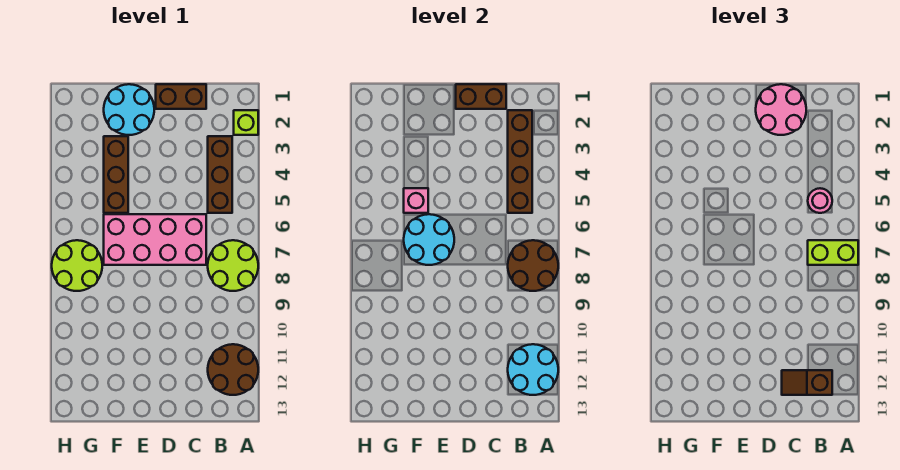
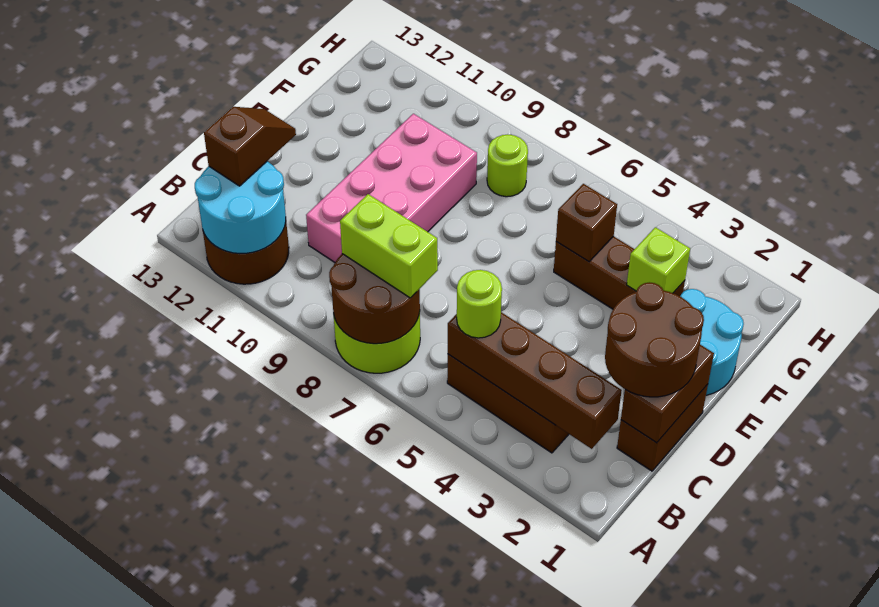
lime brick A2 level 1 -> lime brick F3 level 2
lime brick A7:B7 level 3 -> lime brick B7:B8 level 3
pink round brick B5 level 3 -> lime round brick B5 level 3
pink round brick C1:D2 level 3 -> brown round brick C1:D2 level 3
pink brick C6:F7 level 1 -> pink brick C9:F10 level 1
cyan round brick E6:F7 level 2 -> none
pink brick F5 level 2 -> brown brick F5 level 2
lime round brick G7:H8 level 1 -> lime round brick G8 level 1

